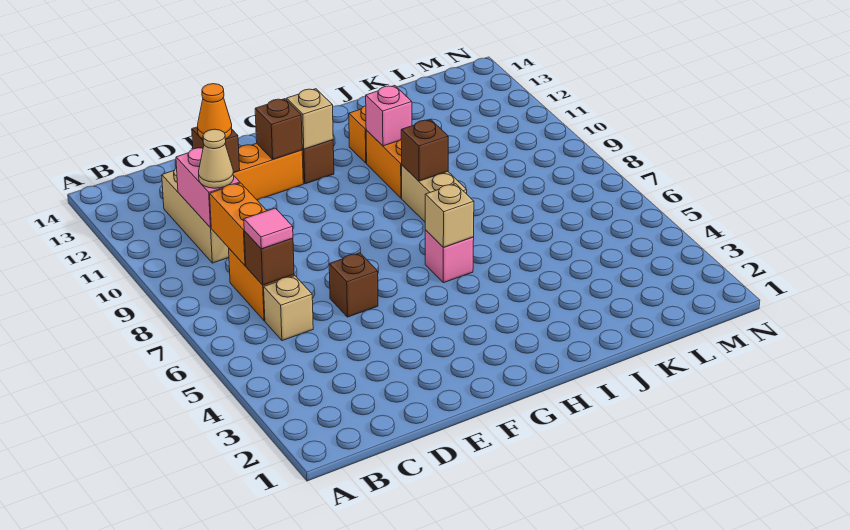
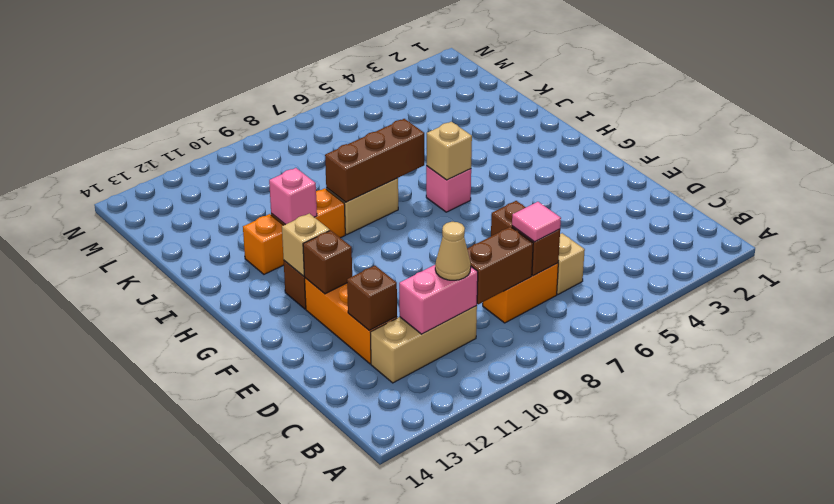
orange brick C8:C9 level 2 -> brown brick C8:C9 level 2
orange cone D12 level 3 -> none
brown brick I9 level 2 -> brown brick I7:I9 level 2

